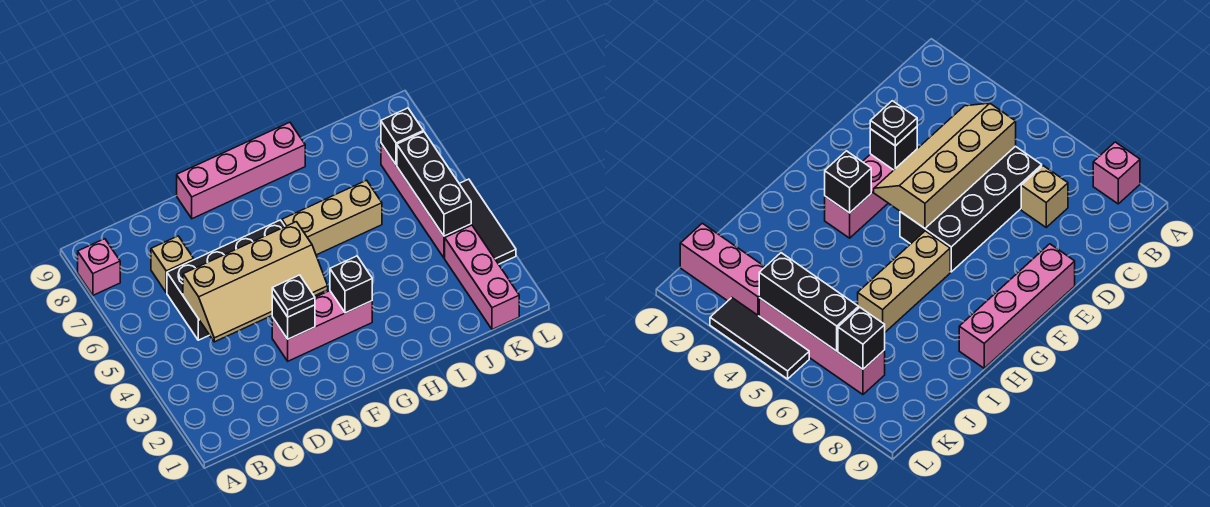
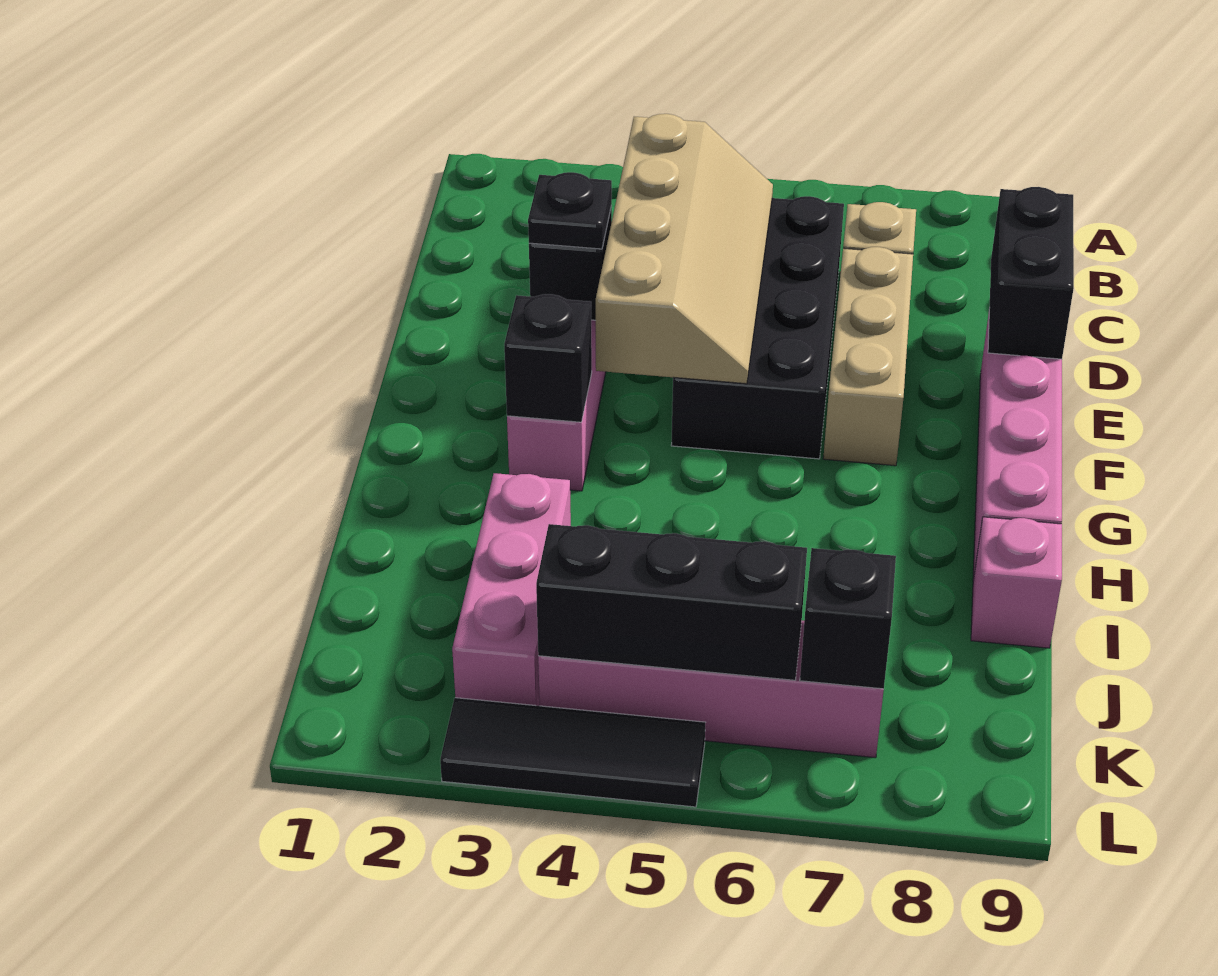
pink brick A8 level 1 -> pink brick I9 level 1
tan slope C4:F5 level 2 top 5 -> tan slope C4:F5 level 2 top 4
none -> black brick D9:E9 level 2
tan brick G6:I6 level 1 -> tan brick D7:F7 level 1
pink brick K1:K3 level 1 -> pink brick I3:K3 level 1

